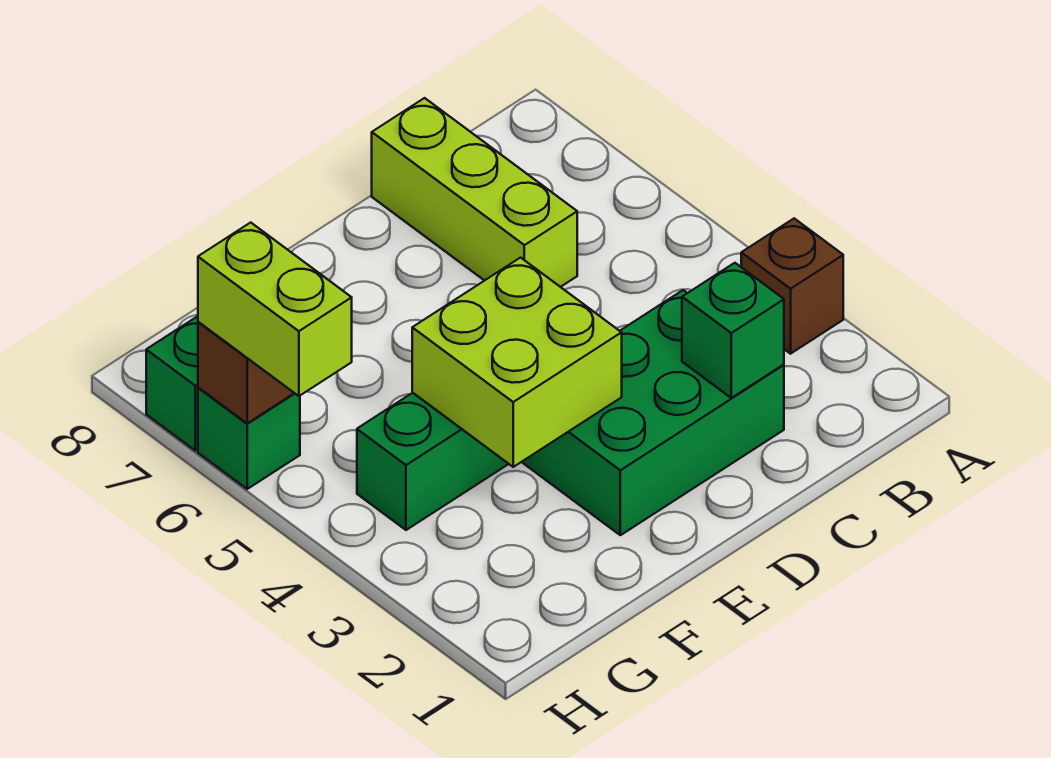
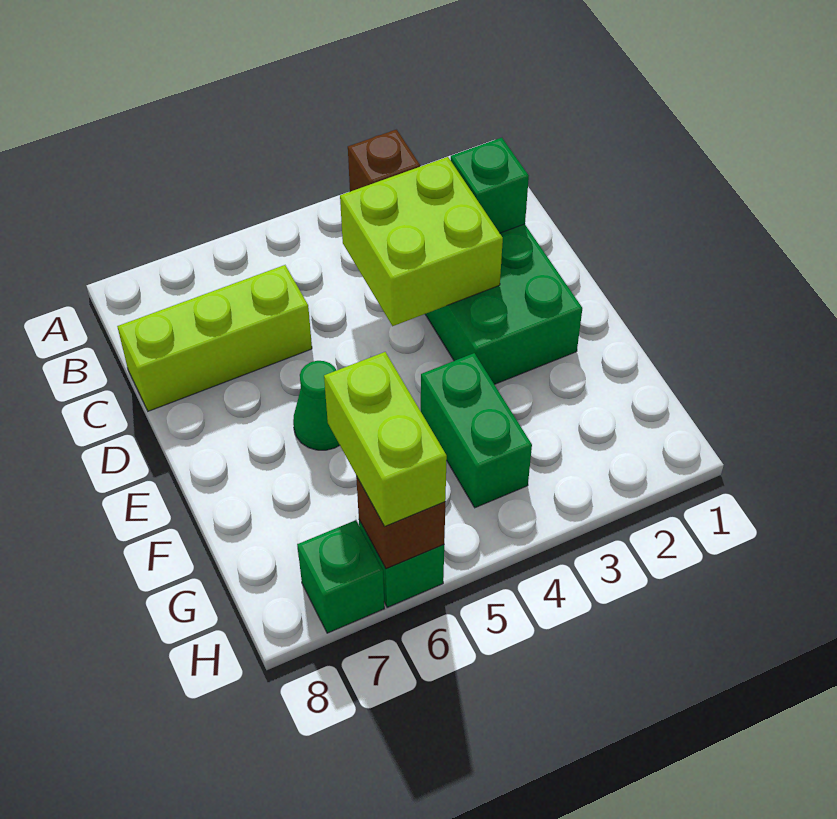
lime brick E3:F4 level 2 -> lime brick C3:D4 level 2
none -> green cone E6 level 1
lime brick H5:H6 level 3 -> lime brick G6:H6 level 3

